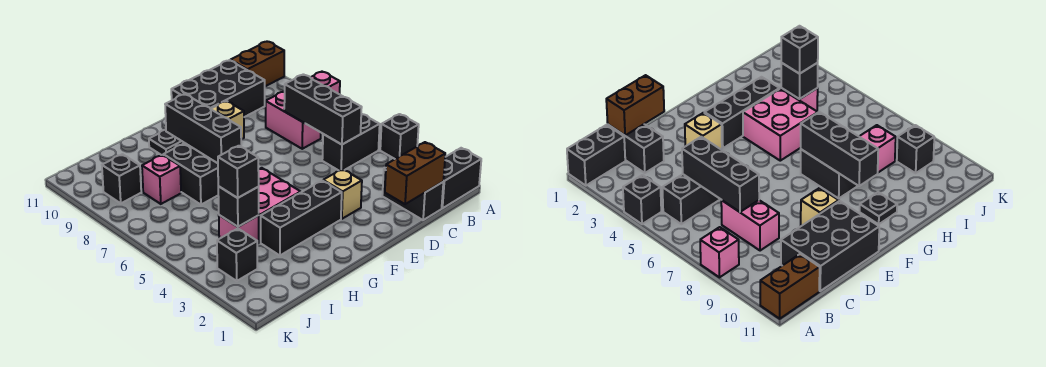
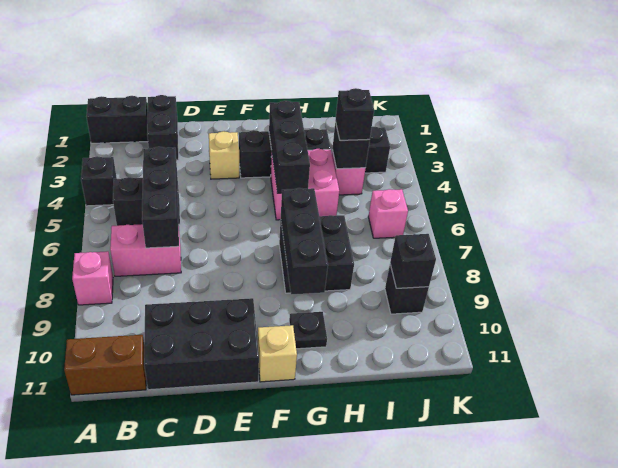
brown brick C1:D1 level 2 -> none
pink brick C7:C8 level 1 -> pink brick B7:C7 level 1
tan brick E9 level 1 -> tan brick F11 level 1
none -> black brick G3:G5 level 2
pink brick I8 level 1 -> pink brick J6 level 1
none -> black brick J9 level 2

